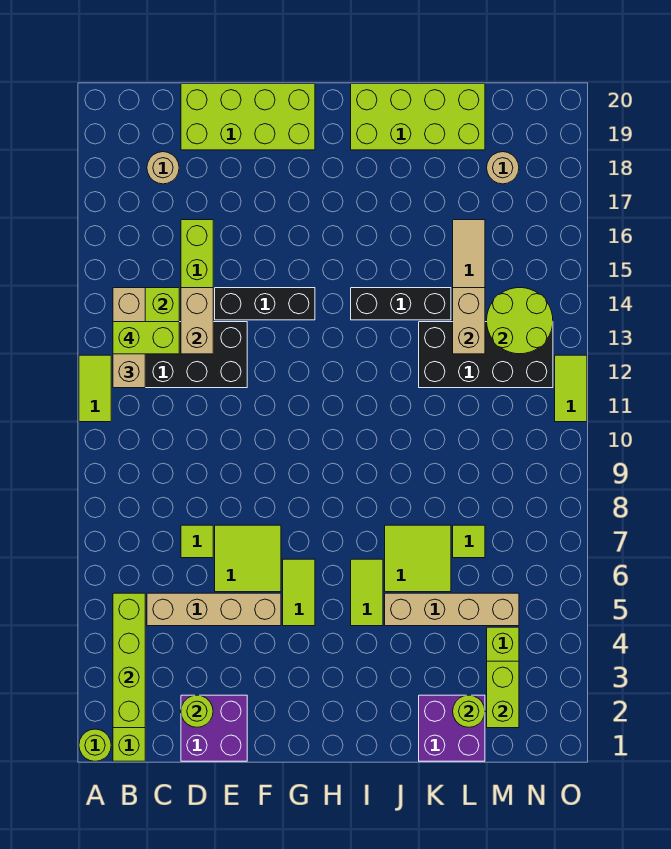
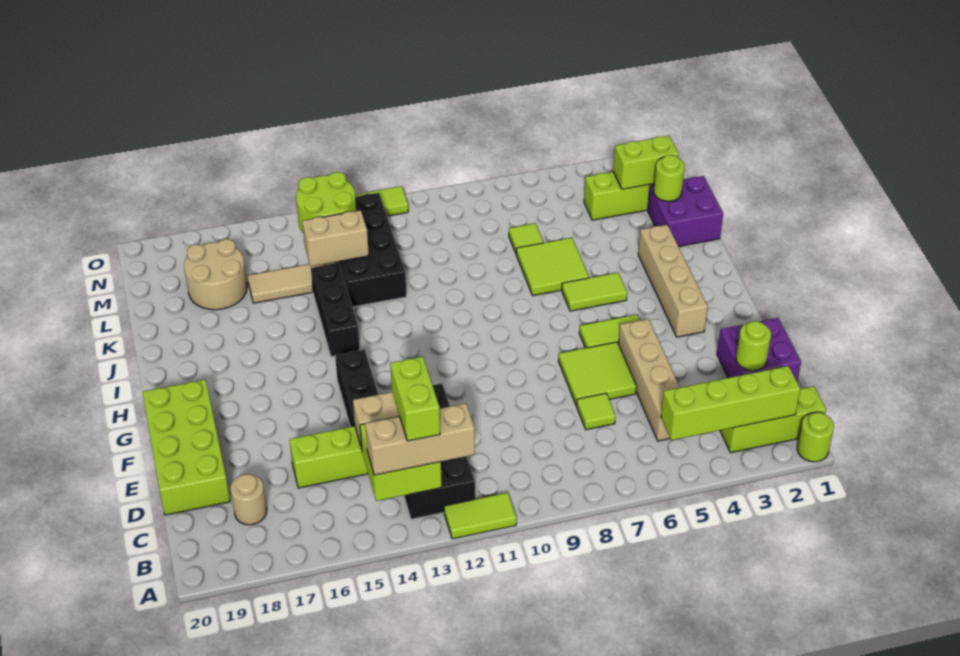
lime brick I19:L20 level 1 -> none
tan brick J5:M5 level 1 -> tan brick G3:J3 level 1
tan round brick M18 level 1 -> tan round brick L17:M18 level 1

